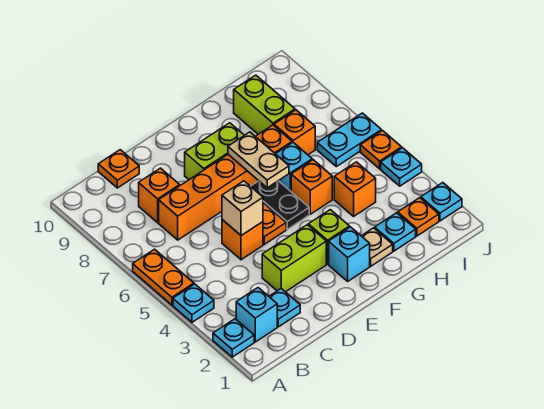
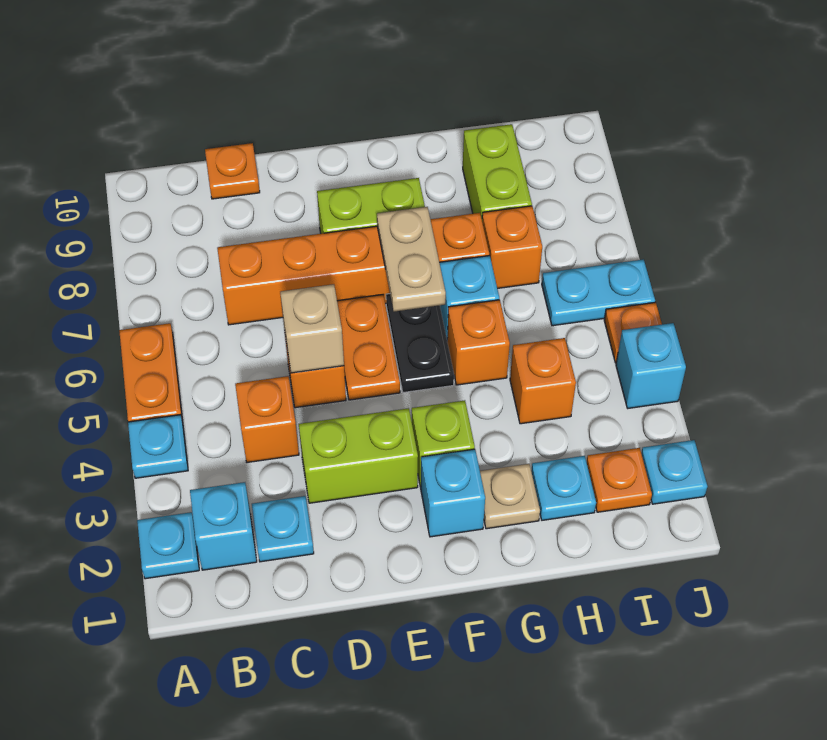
orange brick C8 level 1 -> orange brick C4 level 1
cyan plate J4 level 1 -> cyan brick J4 level 1

